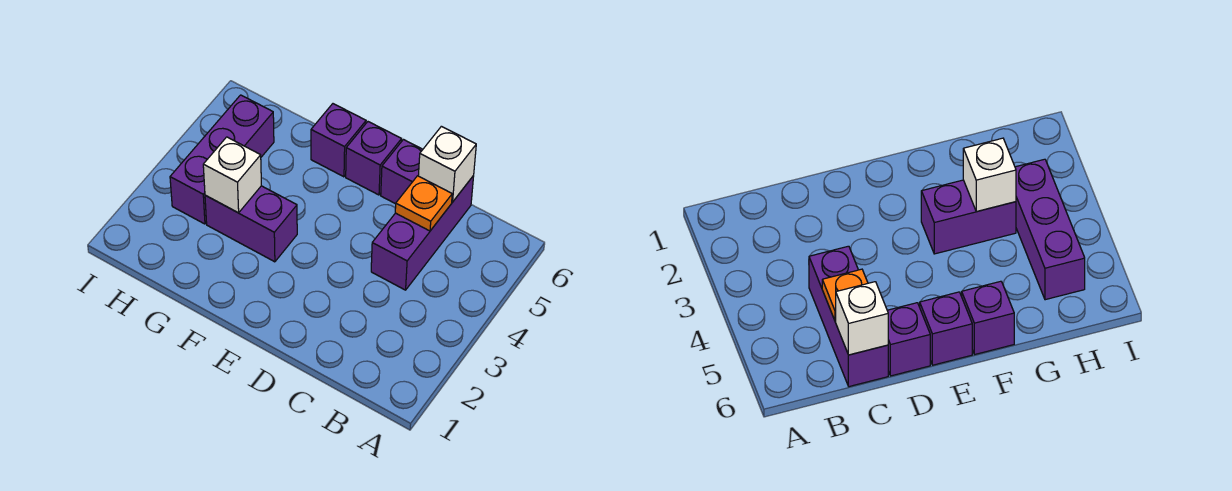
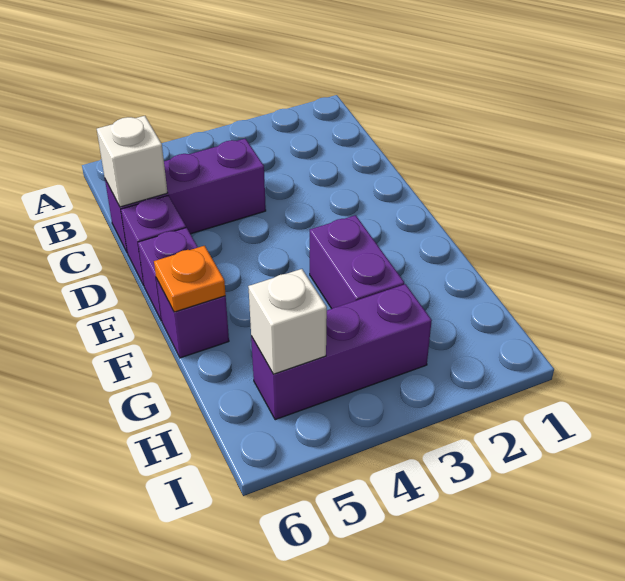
orange plate C5 level 2 -> orange plate F6 level 2
white brick G3 level 2 -> white brick H5 level 2

